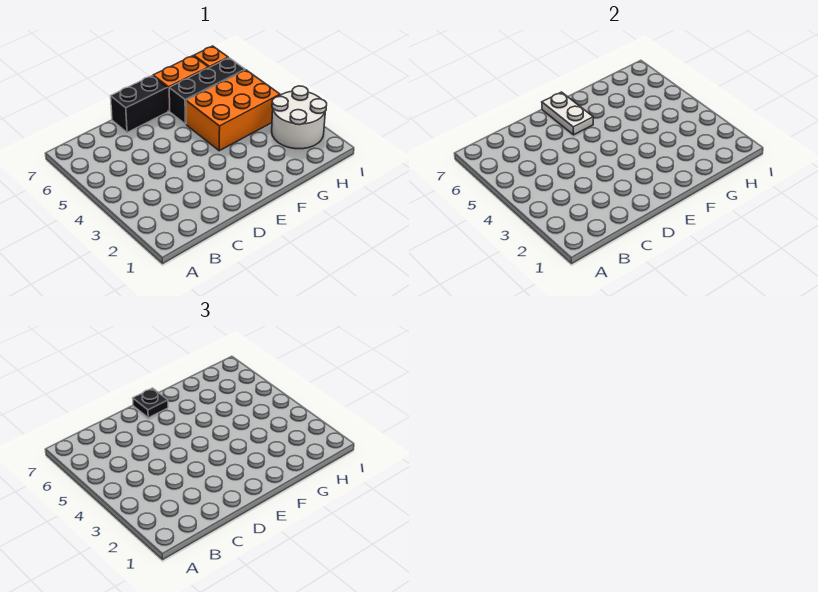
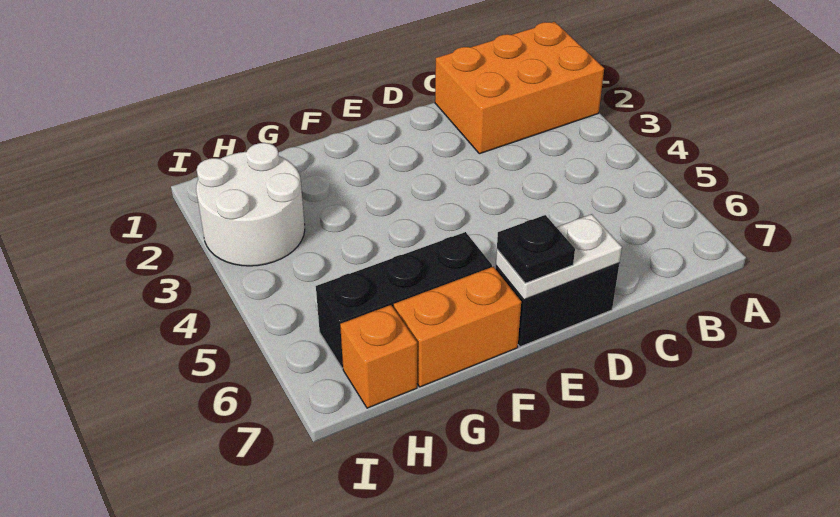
white plate E6:E7 level 2 -> white plate D7:E7 level 2
orange brick F4:H5 level 1 -> orange brick A1:C2 level 1

